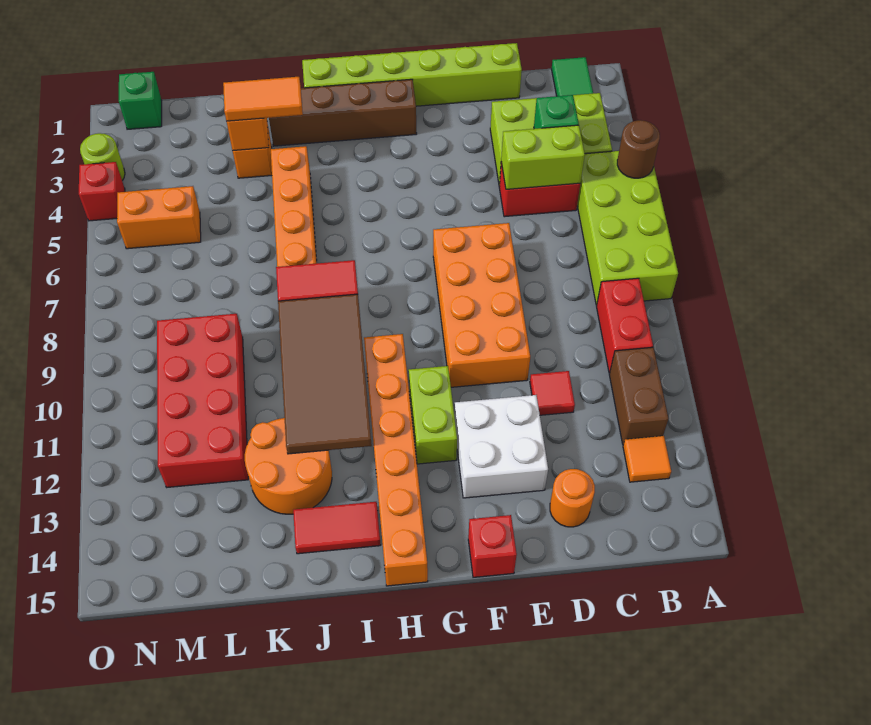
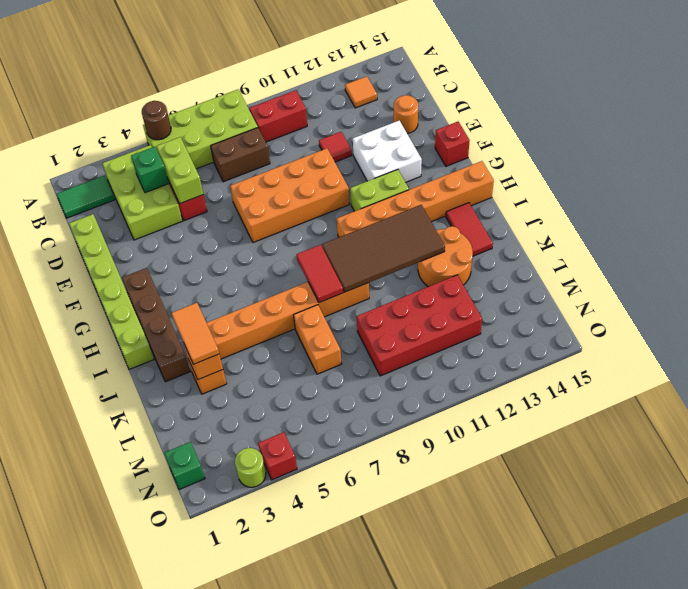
brown brick B11:B12 level 1 -> brown brick C7:C8 level 1
orange brick M5:N5 level 1 -> orange brick K7:L7 level 1

